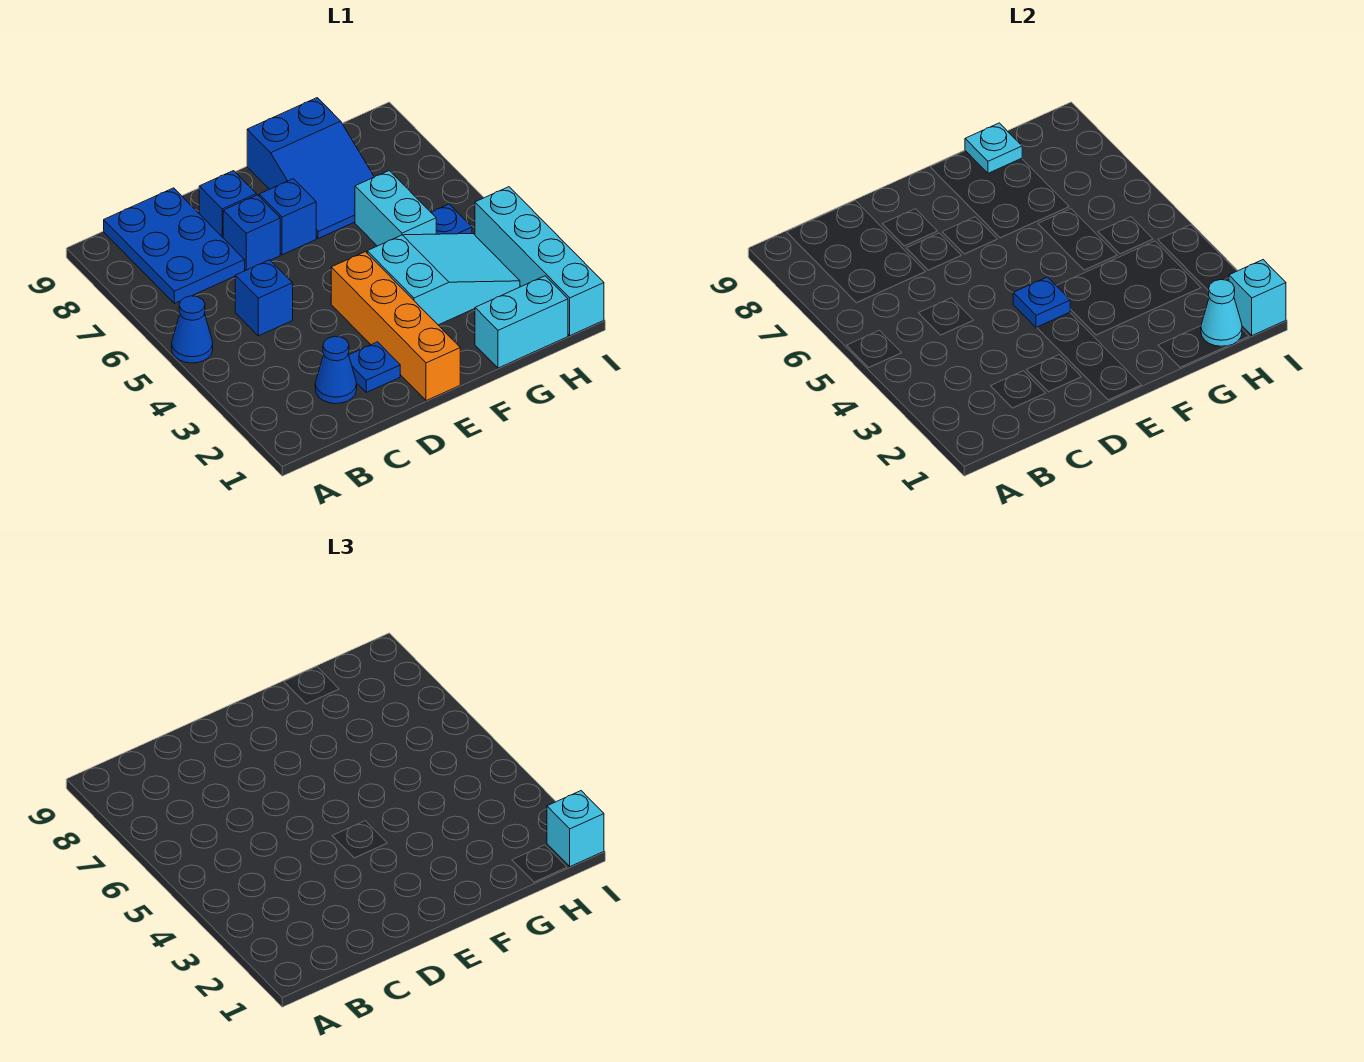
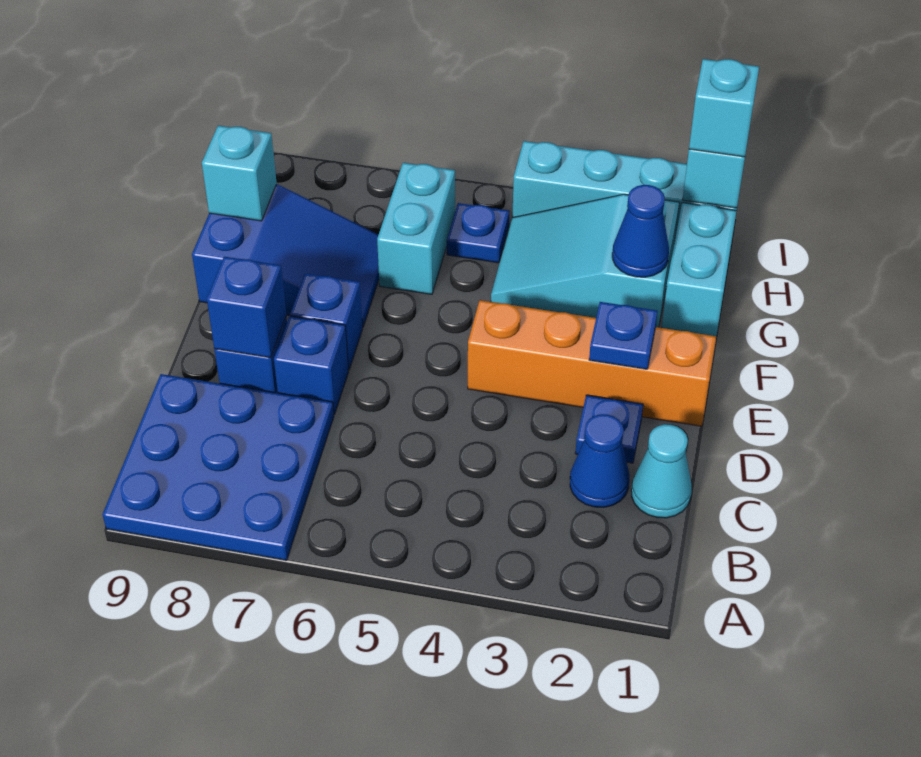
blue cone A5 level 1 -> blue cone G2 level 2
blue plate B7:C9 level 1 -> blue plate A7:C9 level 1
blue brick C5 level 1 -> blue brick D8 level 2
blue plate E4 level 2 -> blue plate E2 level 2
cyan slope F3:H4 level 1 top F -> cyan slope G2:H4 level 1 top 2
cyan brick G5:G6 level 1 -> cyan brick G6:H6 level 1
cyan plate G9 level 2 -> cyan brick G9 level 2
cyan cone H1 level 2 -> cyan cone C1 level 1

